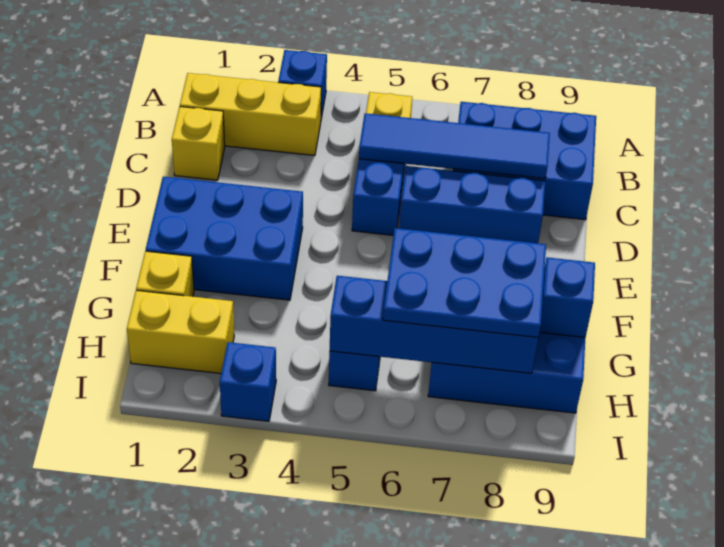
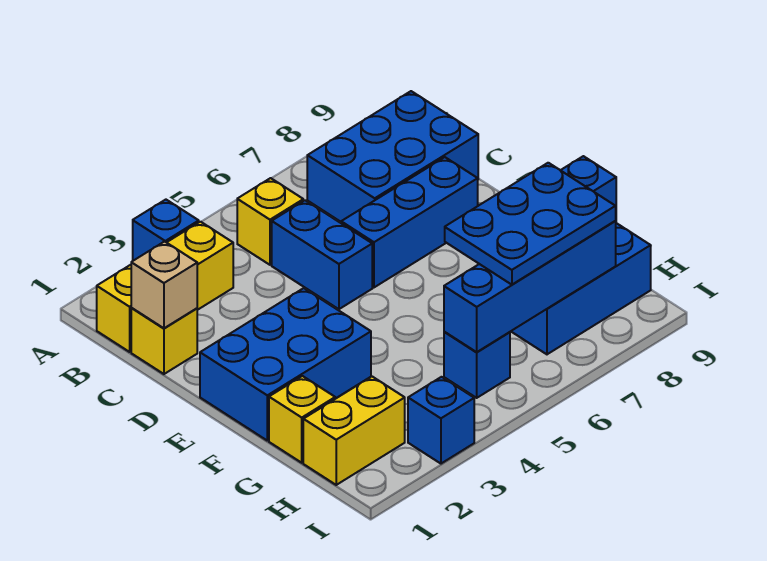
none -> tan brick C1 level 2
blue tile C5:C8 level 2 -> none

